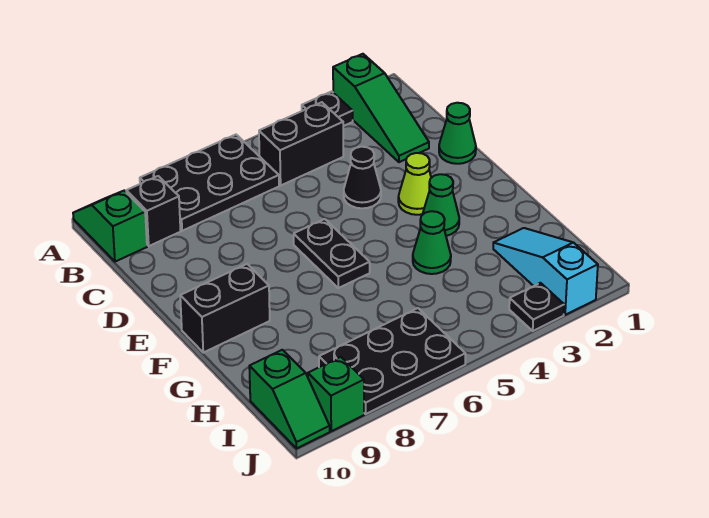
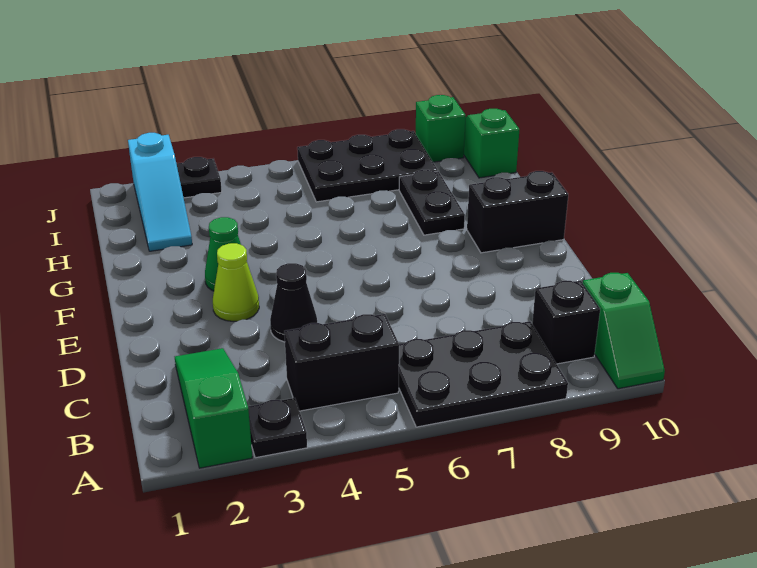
green cone D1 level 1 -> none
black plate E6:F6 level 1 -> black plate G8:H8 level 1
green cone G4 level 1 -> none

